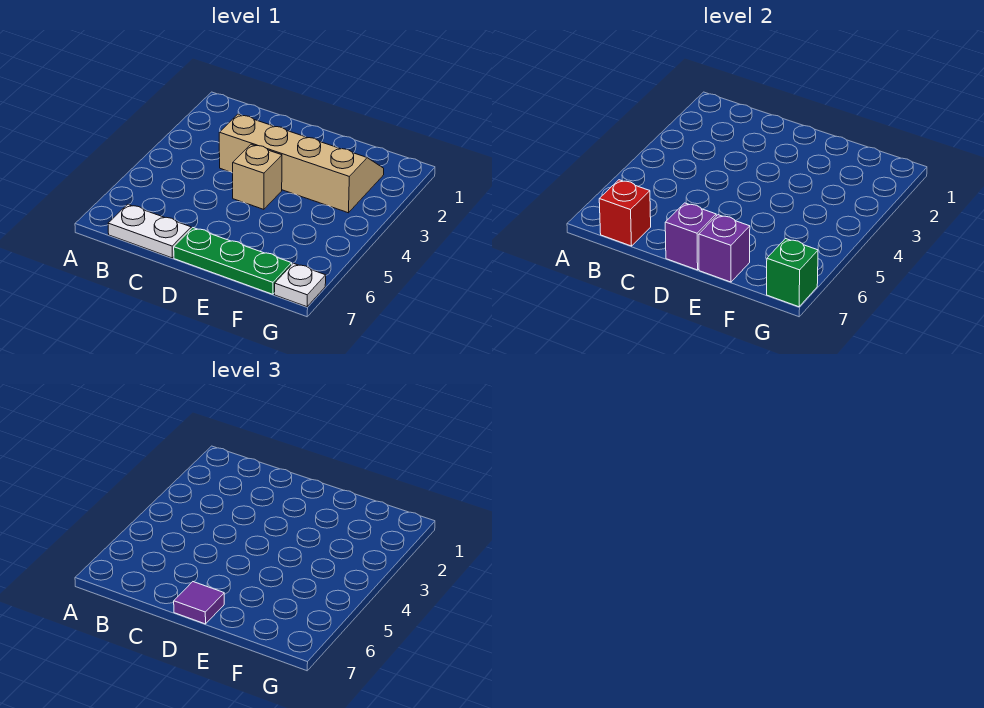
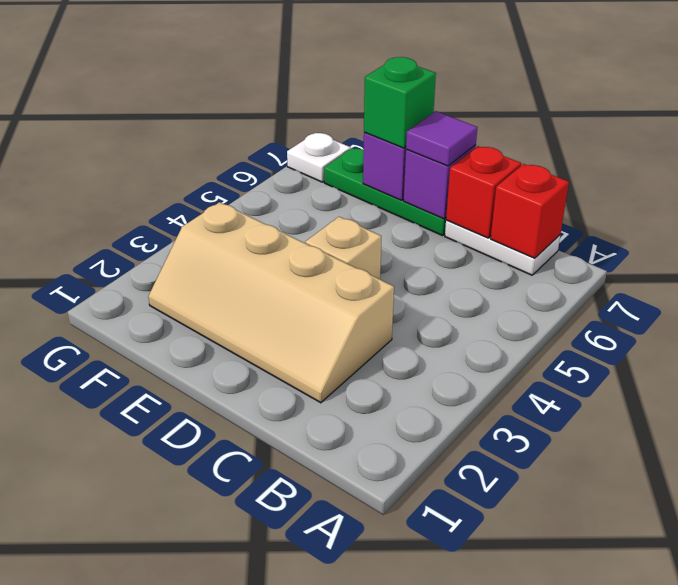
none -> red brick C7 level 2
green brick G7 level 2 -> green brick E7 level 3

